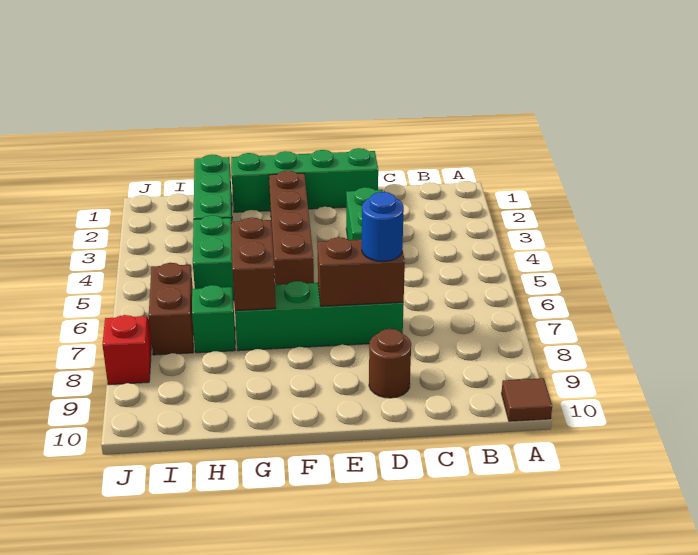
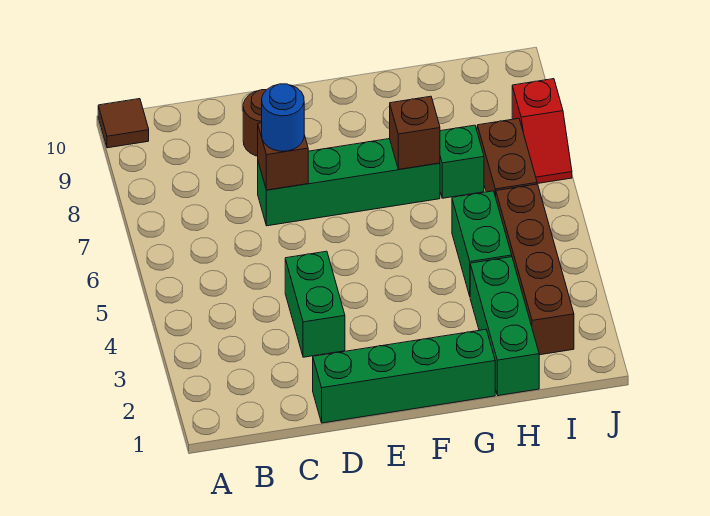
brown brick D7:E7 level 2 -> brown brick D7 level 2
brown brick F2:F5 level 1 -> brown brick I2:I5 level 1
brown brick G6:G7 level 2 -> brown brick G7 level 2

